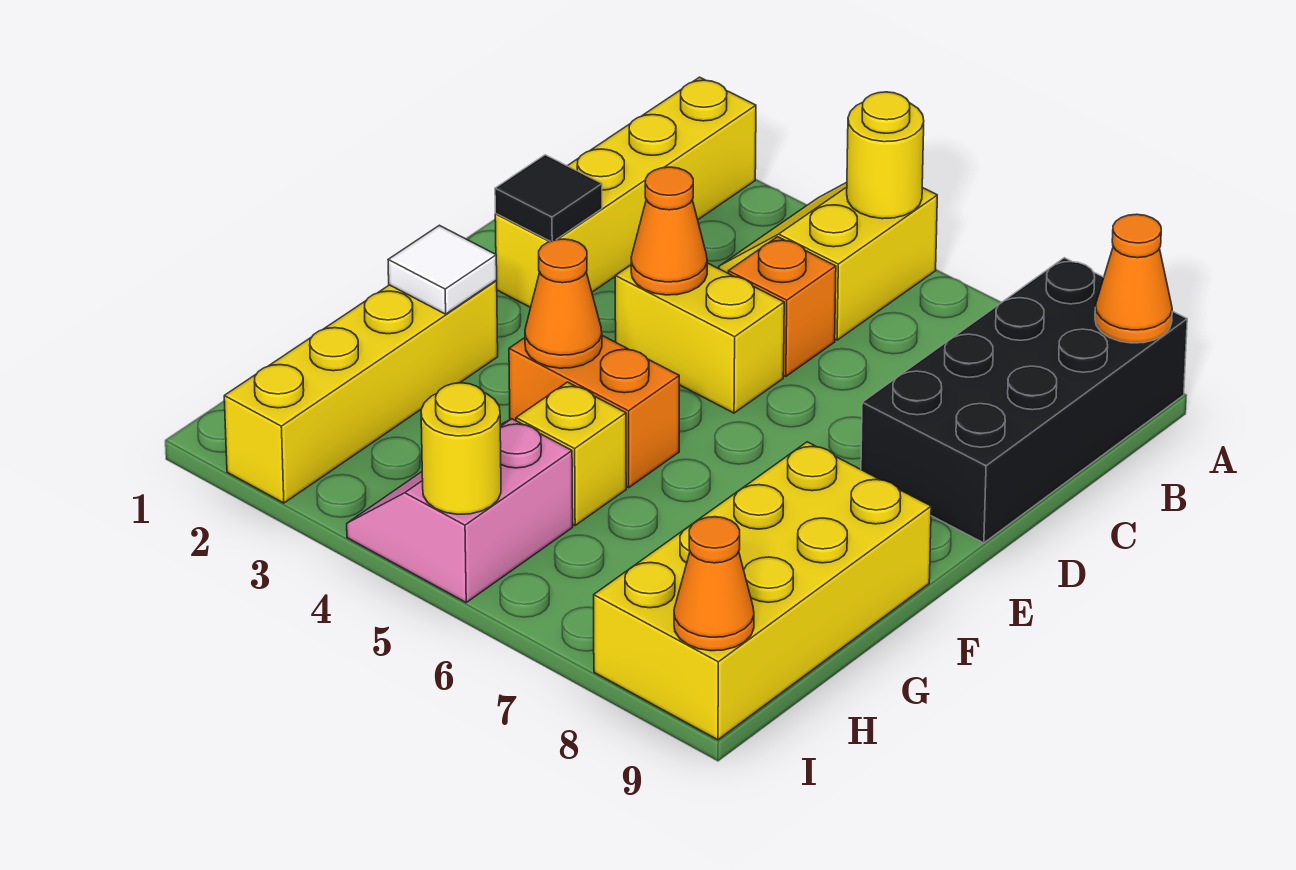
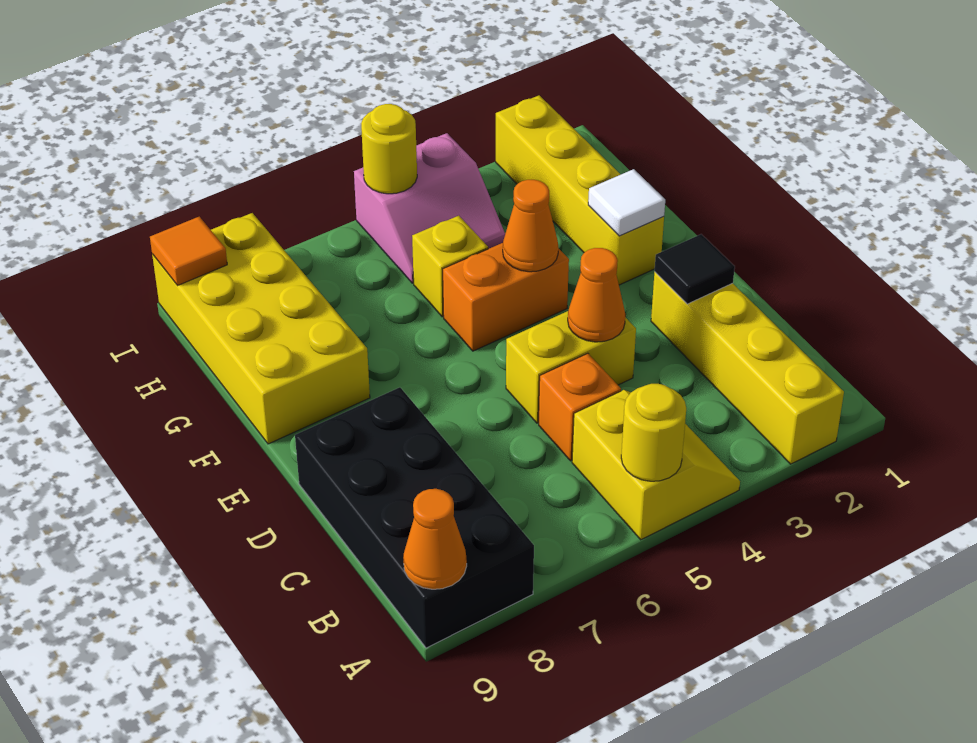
pink slope H4:I5 level 1 top 5 -> pink slope H4:I5 level 1 top I
orange cone I9 level 2 -> orange tile I9 level 2

